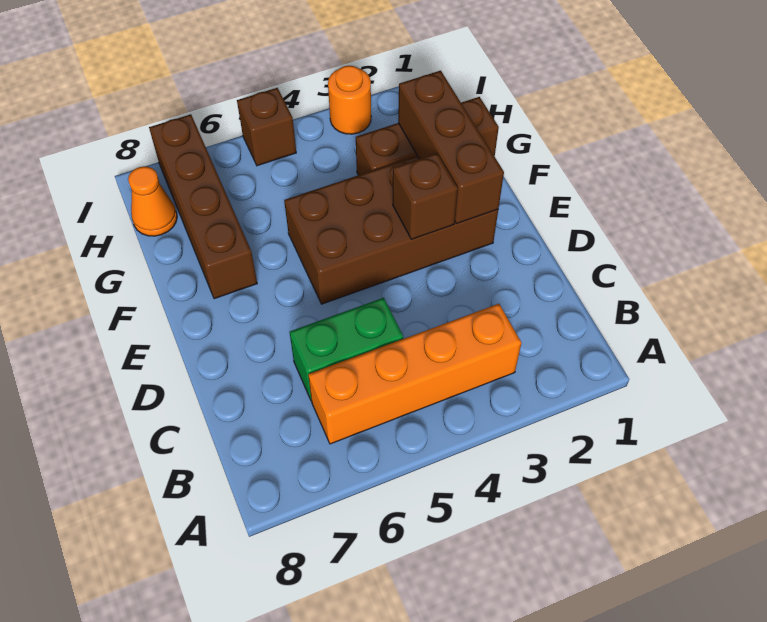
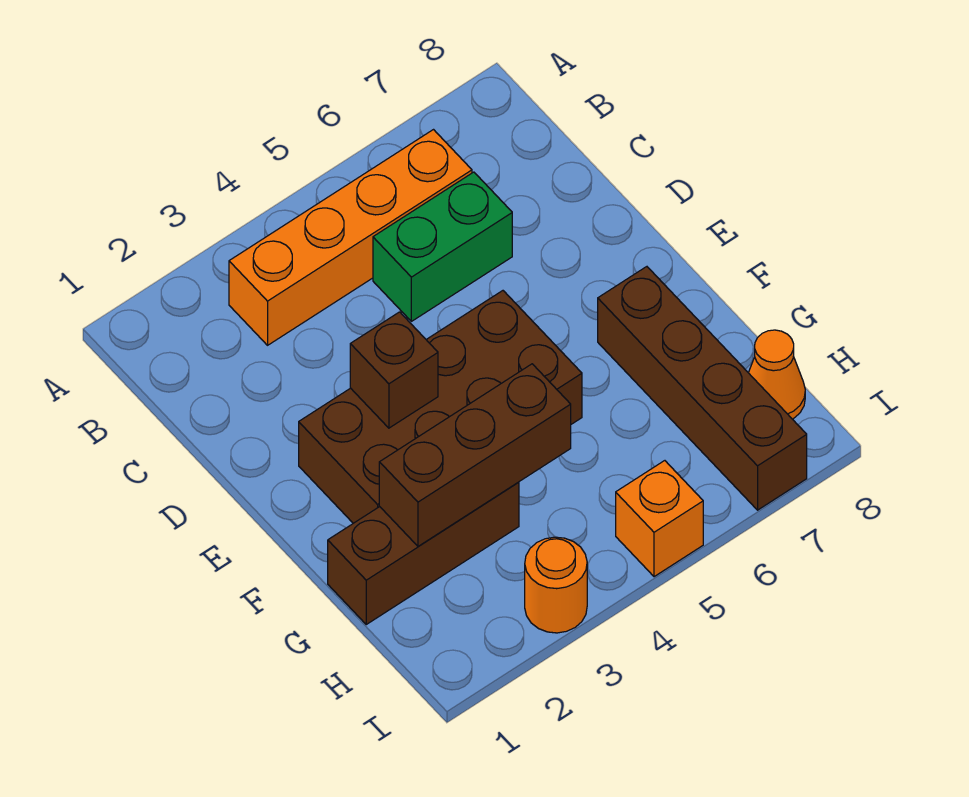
brown brick E2:G2 level 2 -> brown brick G2:G4 level 2
brown brick I5 level 1 -> orange brick I5 level 1

